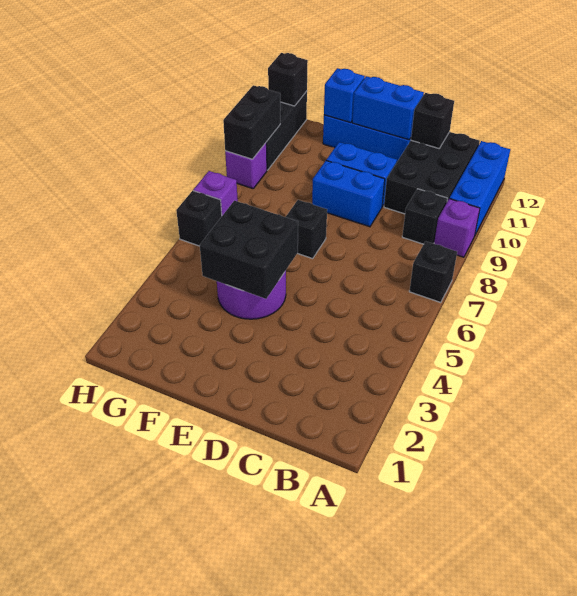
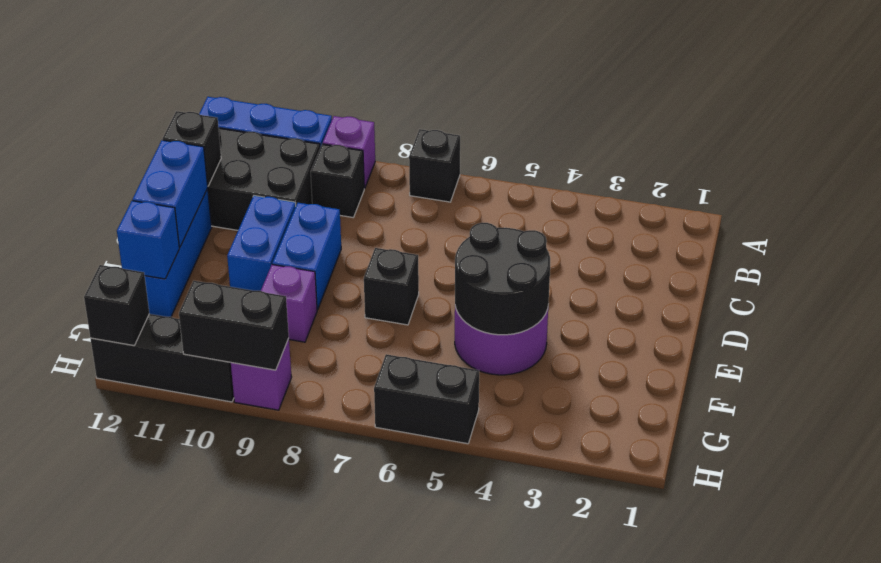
black brick E4:F5 level 2 -> black round brick E4:F5 level 2
black brick H6 level 1 -> black brick H5:H6 level 1
purple brick H7 level 1 -> purple brick F9 level 1

